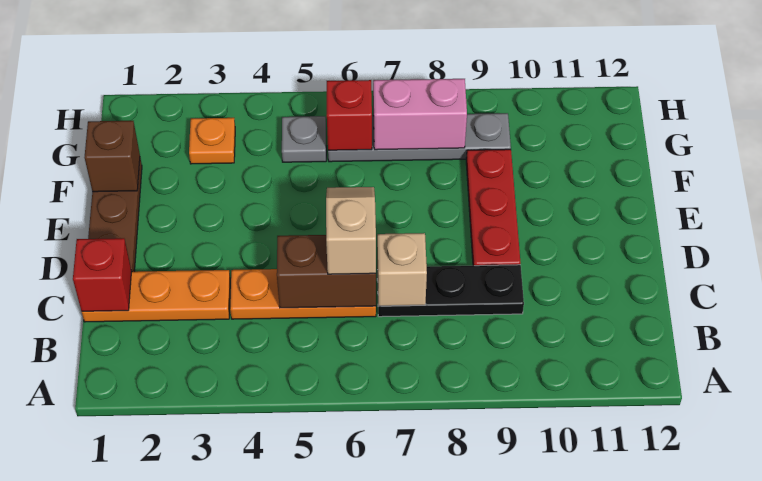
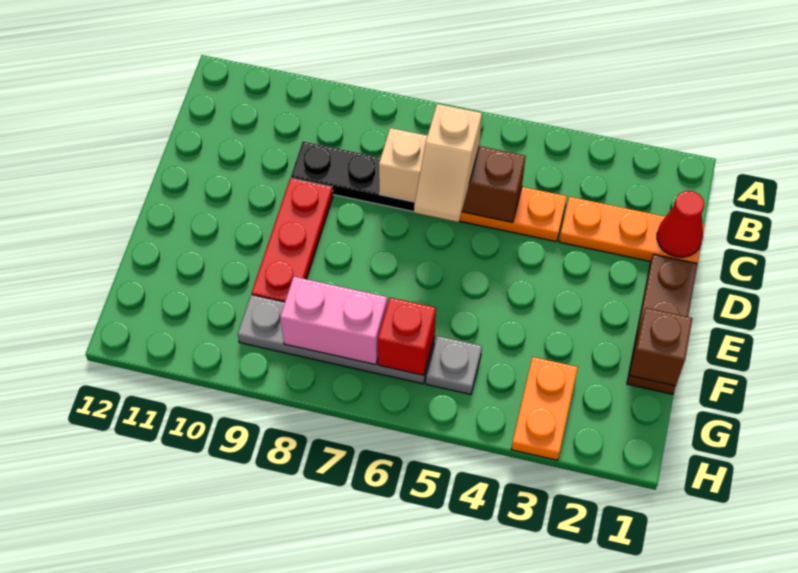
red brick C1 level 2 -> red cone C1 level 2
orange plate G3 level 1 -> orange plate G3:H3 level 1

